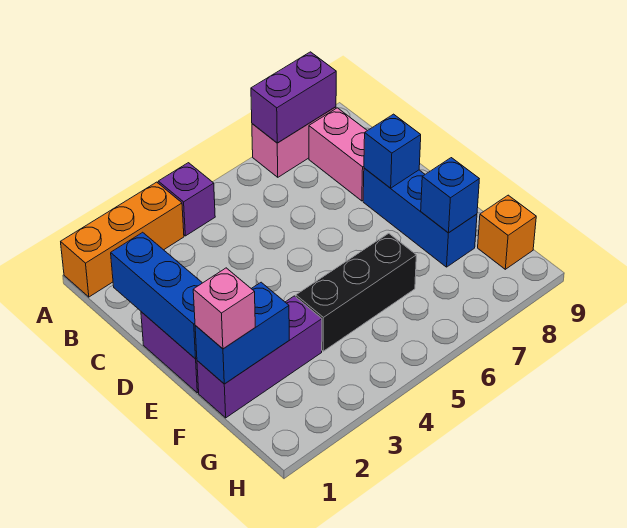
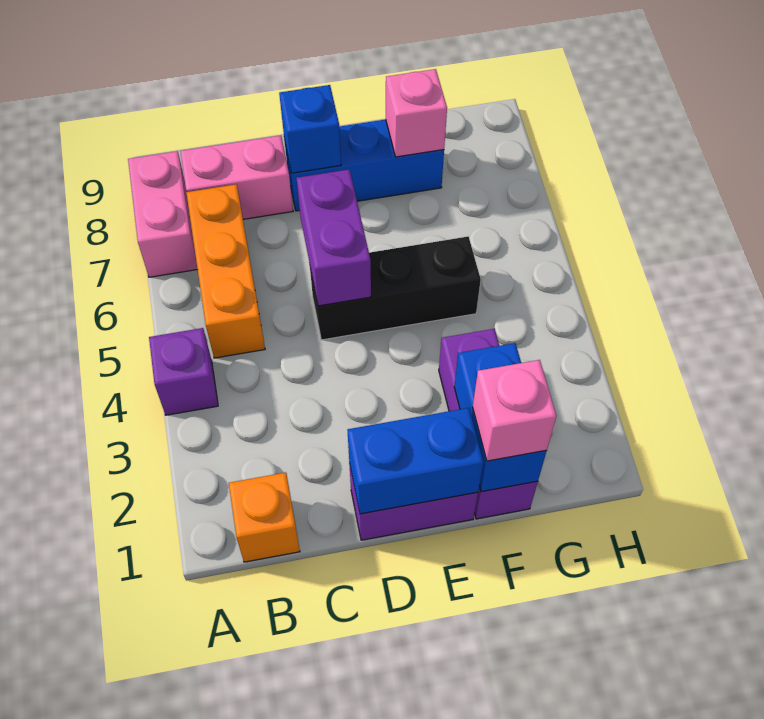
orange brick A1:A3 level 1 -> orange brick B5:B7 level 1
purple brick A7:A8 level 2 -> purple brick D5:D6 level 2
blue brick C1:E1 level 2 -> blue brick D1:E1 level 2
black brick F4:F6 level 1 -> black brick D5:F5 level 1
blue brick F8 level 2 -> pink brick F8 level 2
orange brick G9 level 1 -> orange brick B1 level 1

